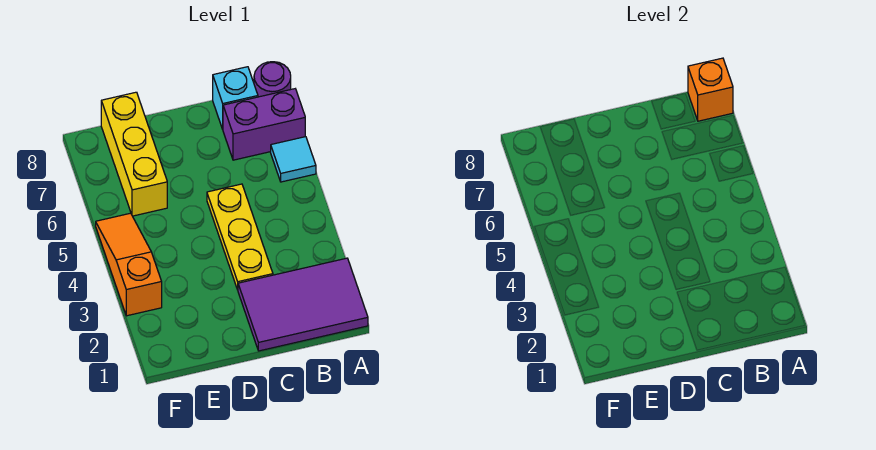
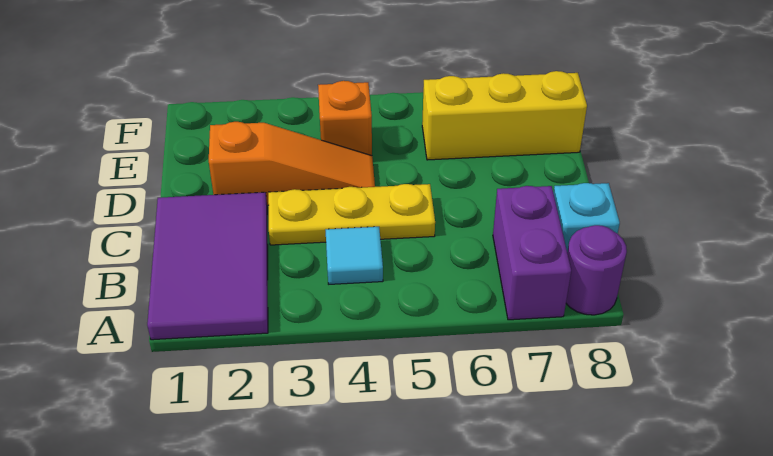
cyan tile A6 level 1 -> cyan tile B4 level 1
orange brick A8 level 2 -> orange brick E4 level 1
orange slope F3:F5 level 1 top 3 -> orange slope D2:D4 level 1 top 2

